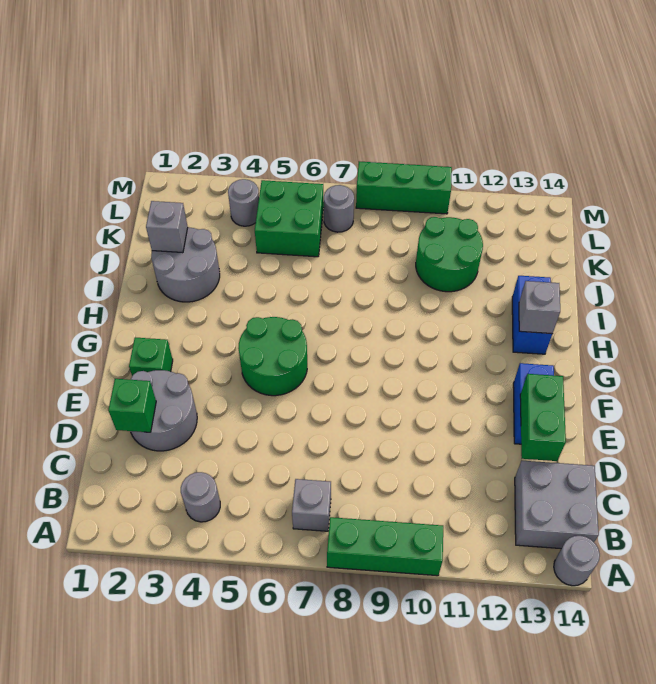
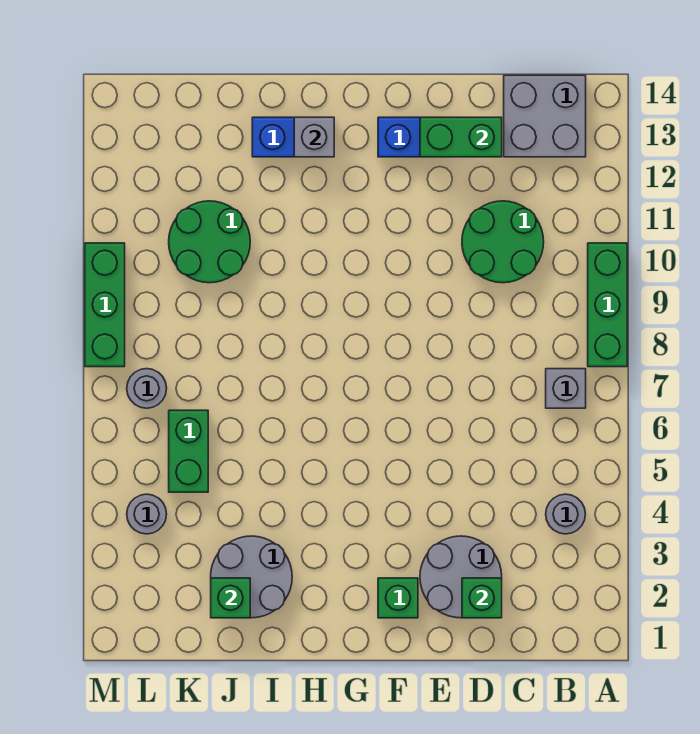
grey round brick A14 level 1 -> none
green round brick F5:G6 level 1 -> green round brick C10:D11 level 1
grey brick J2 level 2 -> green brick J2 level 2
green brick K5:L6 level 1 -> green brick K5:K6 level 1

